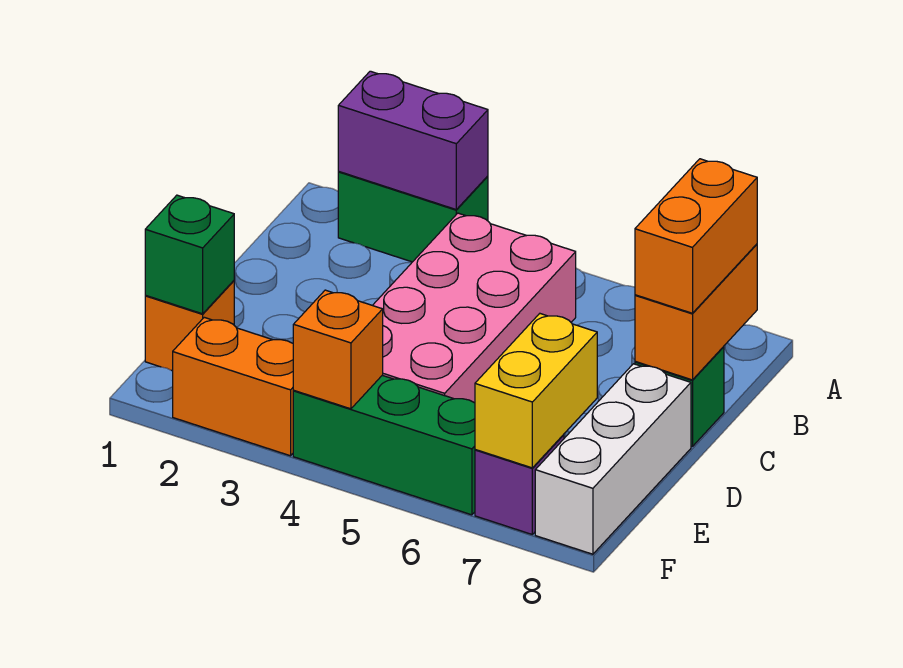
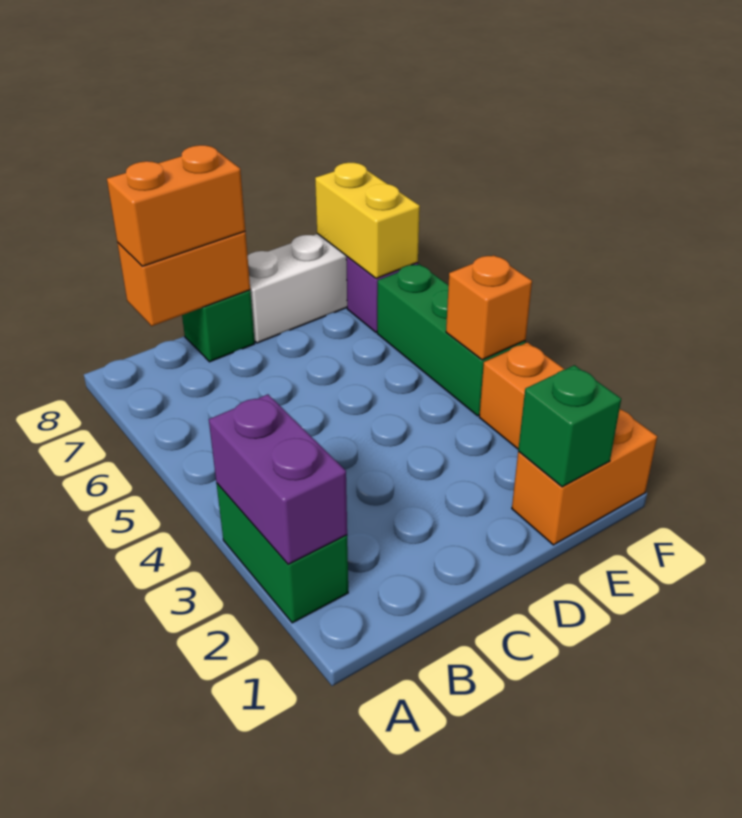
pink brick B4:E5 level 1 -> none
orange brick E1 level 1 -> orange brick E1:F1 level 1
yellow brick E7:F7 level 2 -> yellow brick F7:F8 level 2

